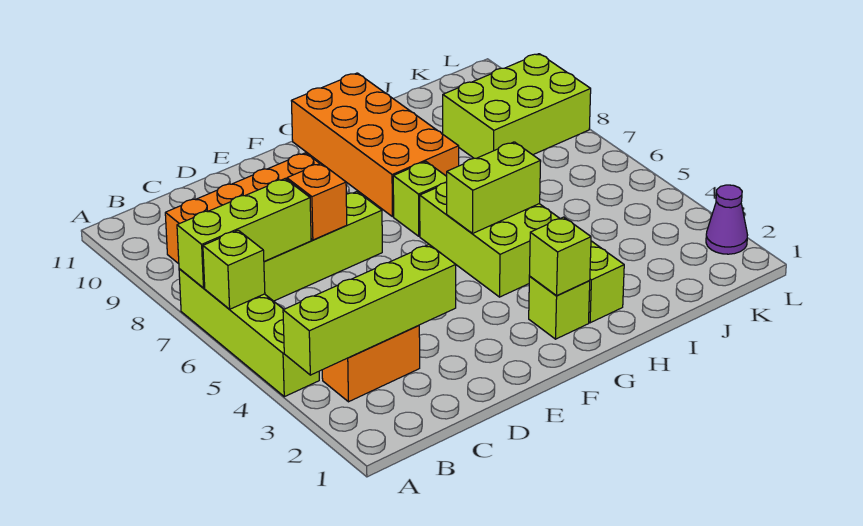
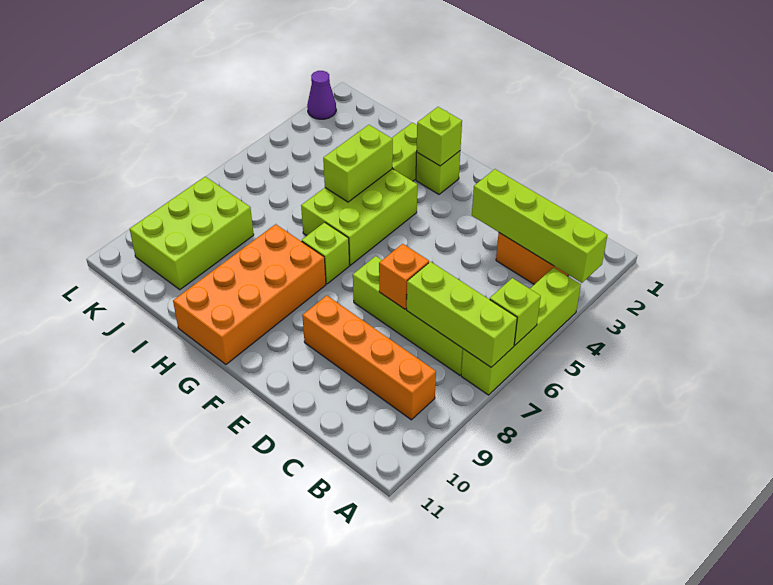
lime brick G5:H5 level 2 -> lime brick H4:H5 level 2
lime brick J8:L9 level 1 -> lime brick J8:K10 level 1

